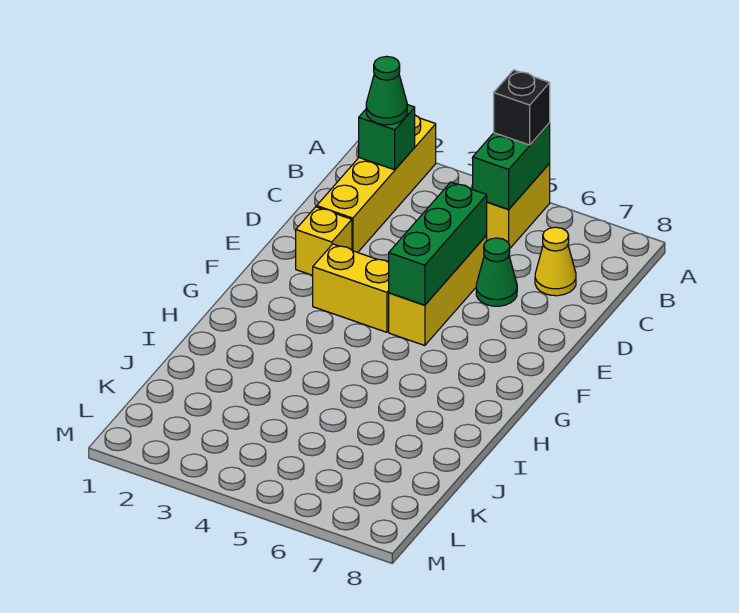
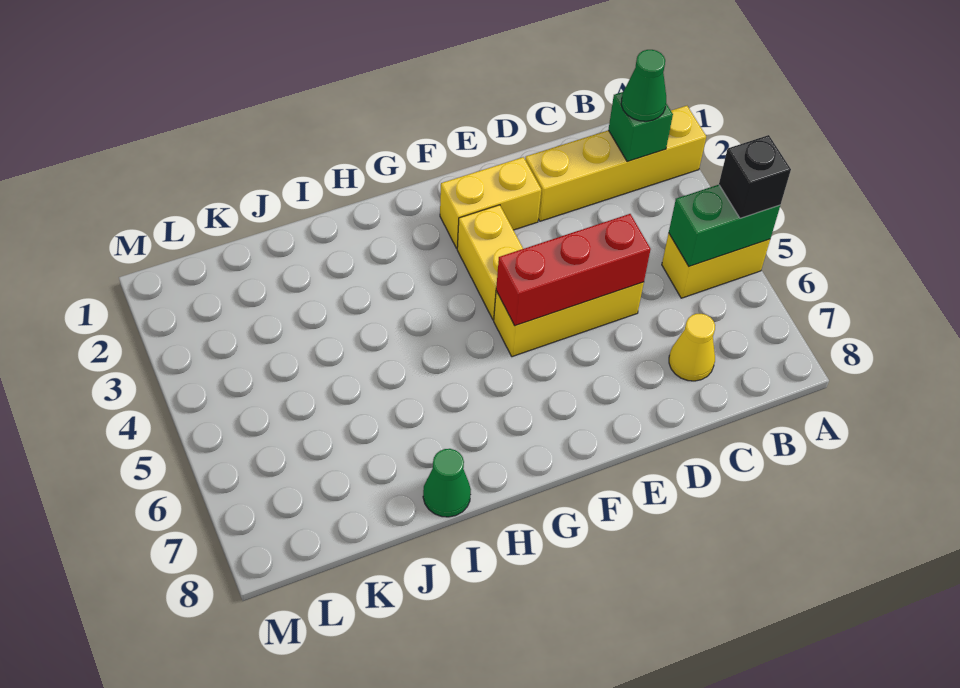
green brick D5:F5 level 2 -> red brick D5:F5 level 2
green cone D6 level 1 -> green cone I8 level 1
yellow brick E2 level 1 -> yellow brick E2:F2 level 1

